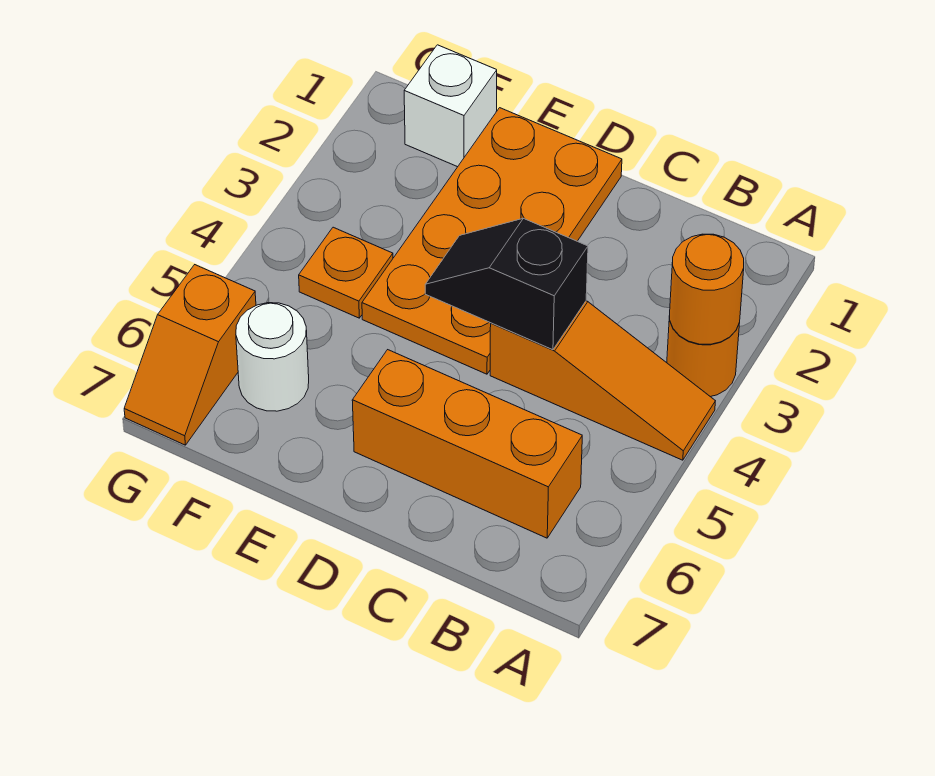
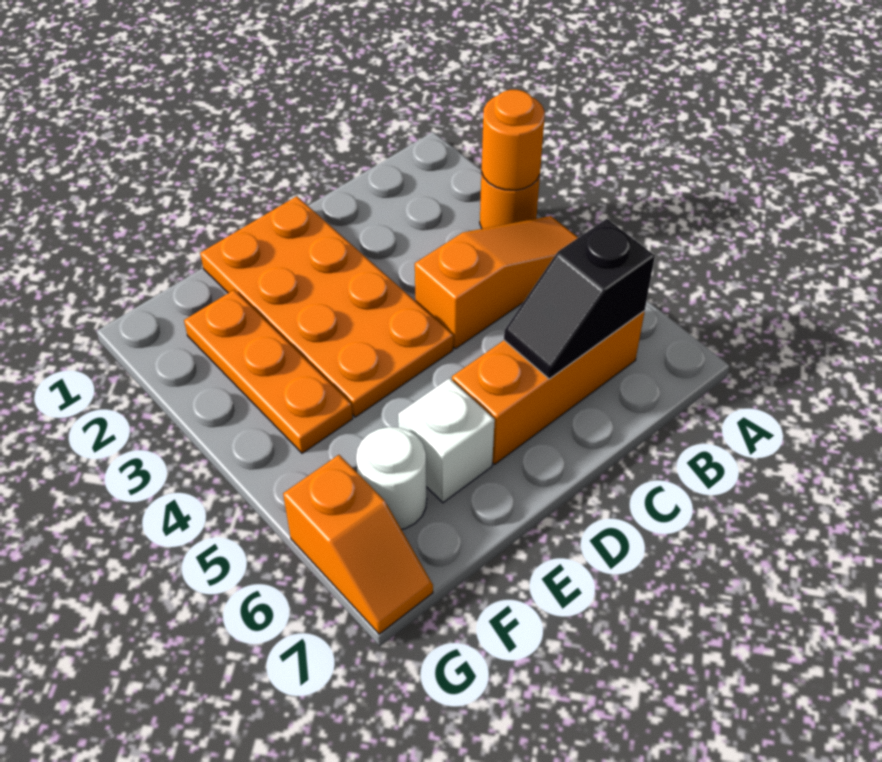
black slope C4:D4 level 2 top C -> black slope B6:C6 level 2 top B
white brick F1 level 1 -> white brick E6 level 1
orange plate F4 level 1 -> orange plate F2:F4 level 1

